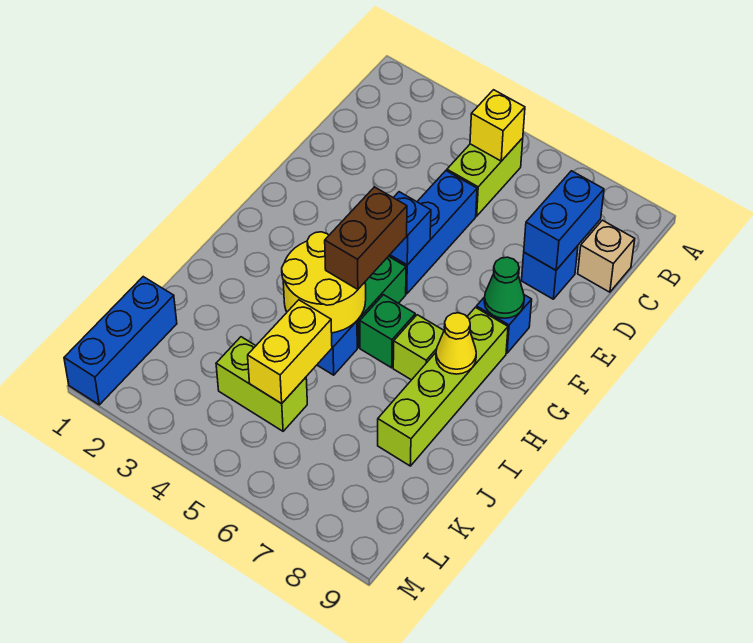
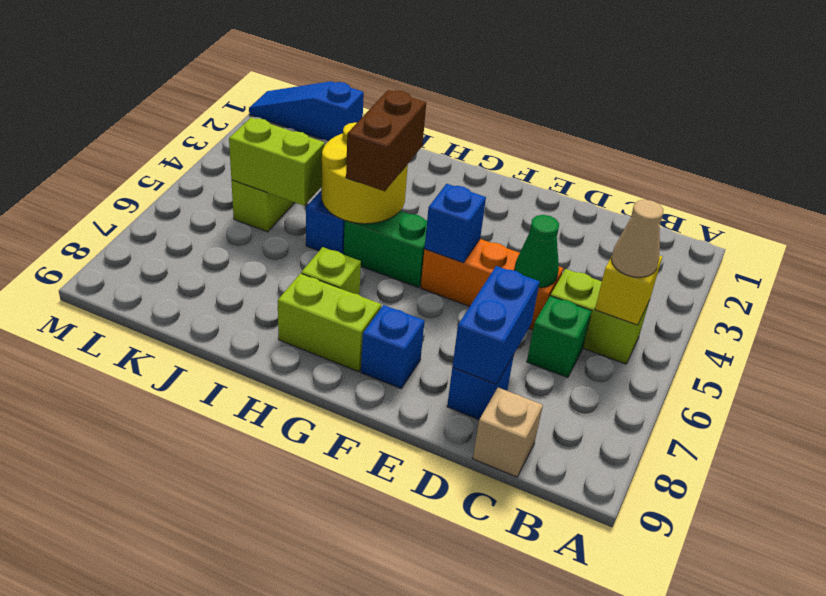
none -> tan cone B5 level 3
blue brick C8:D8 level 2 -> blue brick D7:D8 level 2
blue brick D5:F5 level 1 -> orange brick D5:F5 level 1
green cone F8 level 2 -> green cone D5 level 2
brown brick G5:H5 level 3 -> brown brick H4:H5 level 3
lime brick G8:J8 level 1 -> lime brick G8:H8 level 1
green brick H6 level 1 -> green brick C6 level 1
yellow cone H8 level 2 -> none
yellow brick J5:K5 level 2 -> lime brick J5:K5 level 2
blue brick K1:M1 level 1 -> blue slope K1:M1 level 1 top K

